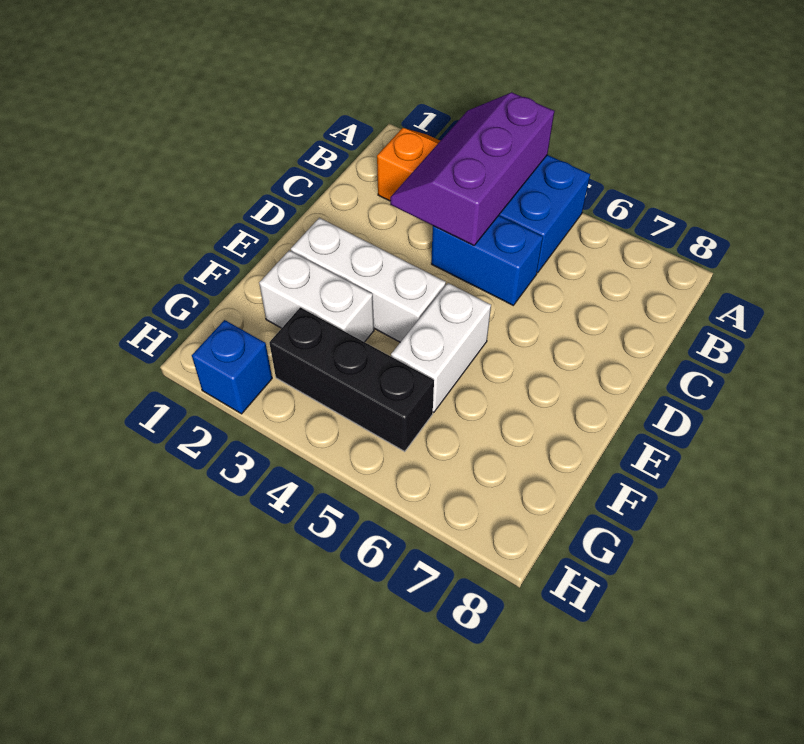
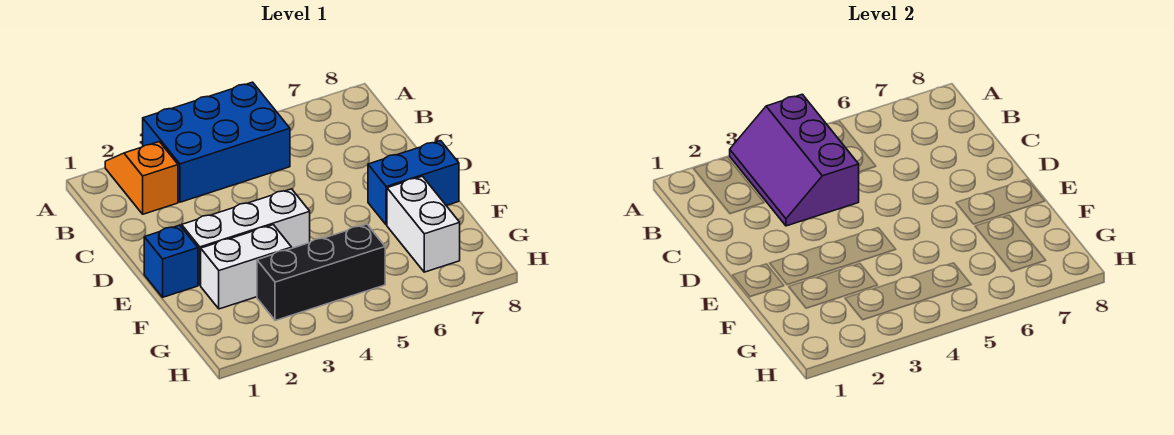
blue brick C4:C5 level 1 -> blue brick E7:E8 level 1
white brick E5:F5 level 1 -> white brick F7:G7 level 1
blue brick H2 level 1 -> blue brick E1 level 1

